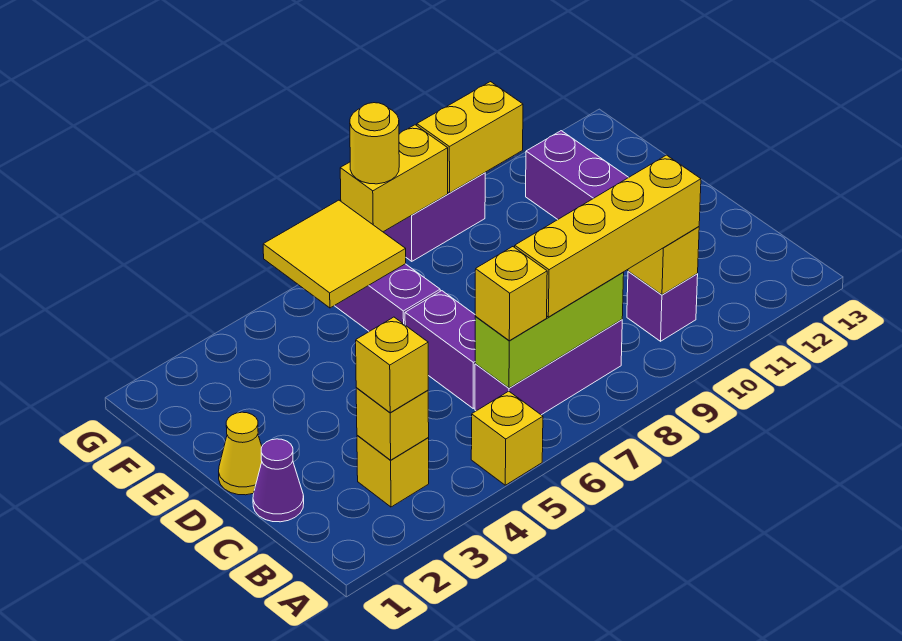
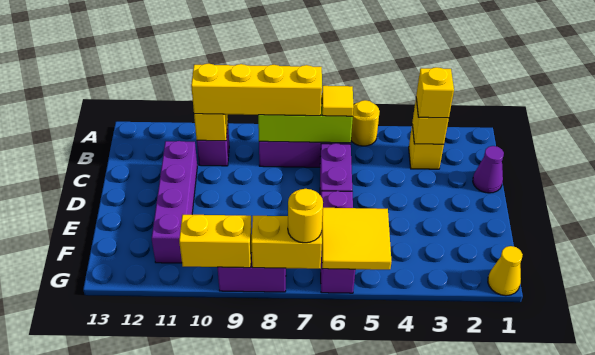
yellow brick A5 level 1 -> yellow round brick A5 level 1
yellow brick B6 level 3 -> yellow tile B6 level 3
yellow cone D1 level 1 -> yellow cone G1 level 1

